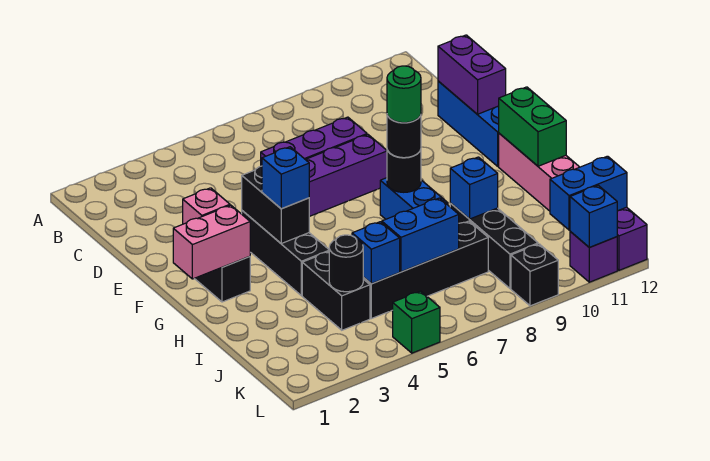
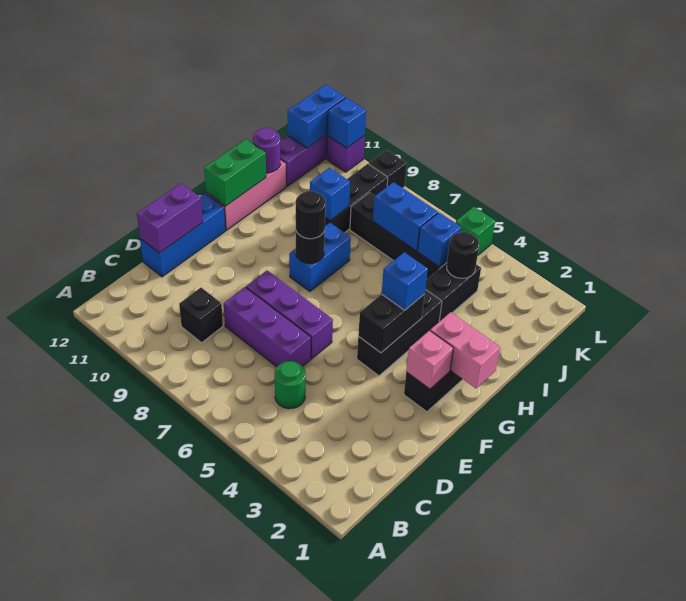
none -> black brick C9 level 1
green round brick G8 level 4 -> green round brick C5 level 1
none -> purple round brick I12 level 2
blue brick K11:K12 level 2 -> blue brick K12:L12 level 2

